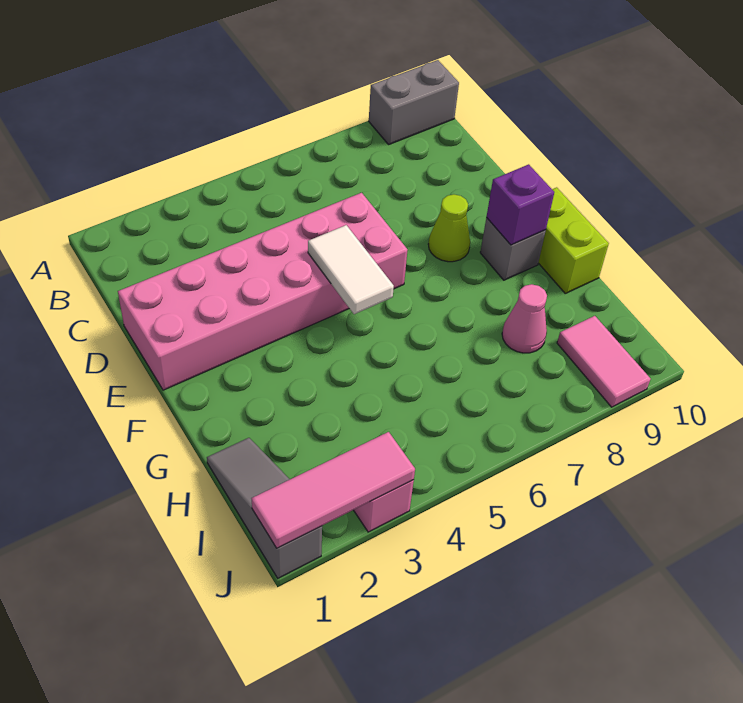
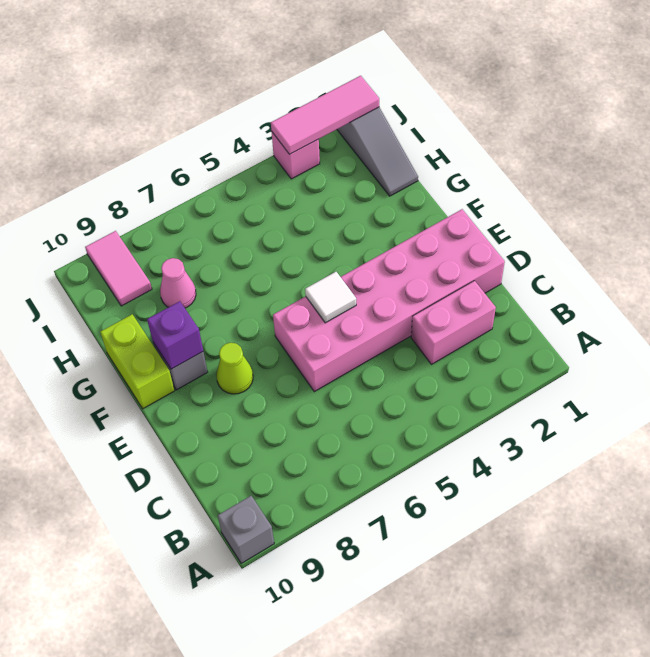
grey brick A9:A10 level 1 -> grey brick A10 level 1
none -> pink brick C2:C3 level 1
white tile E5:F5 level 2 -> white tile E5 level 2

